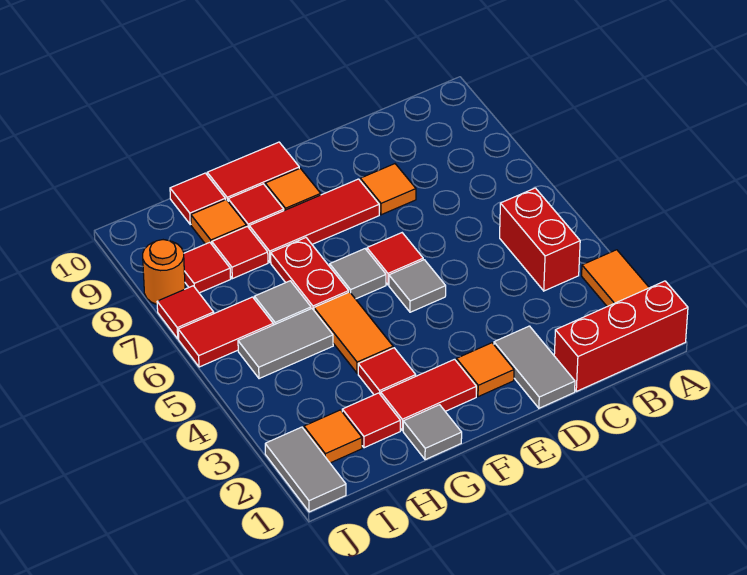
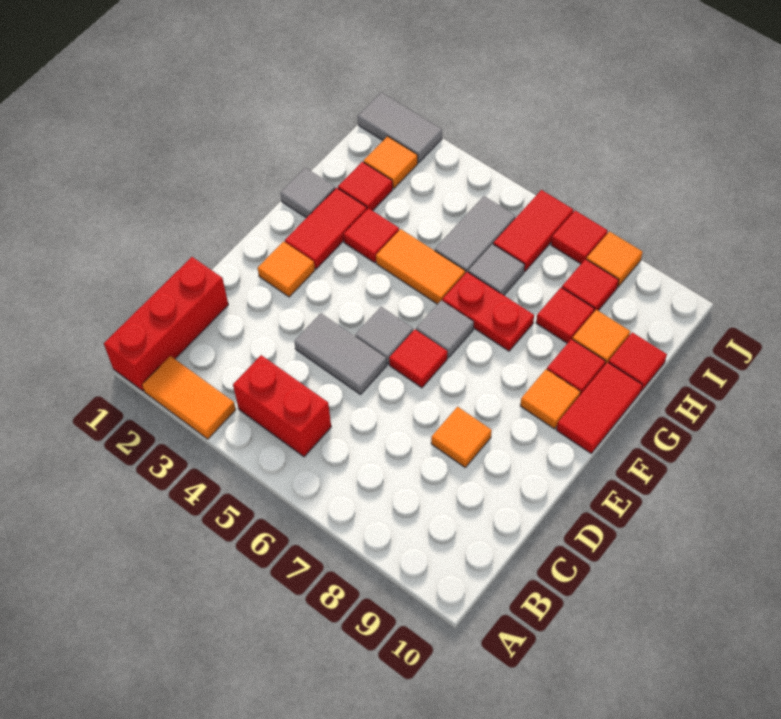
grey tile D1:D2 level 1 -> grey tile D4:D5 level 1
red tile E8:G8 level 1 -> none
orange round brick J8 level 1 -> orange tile J8 level 1

